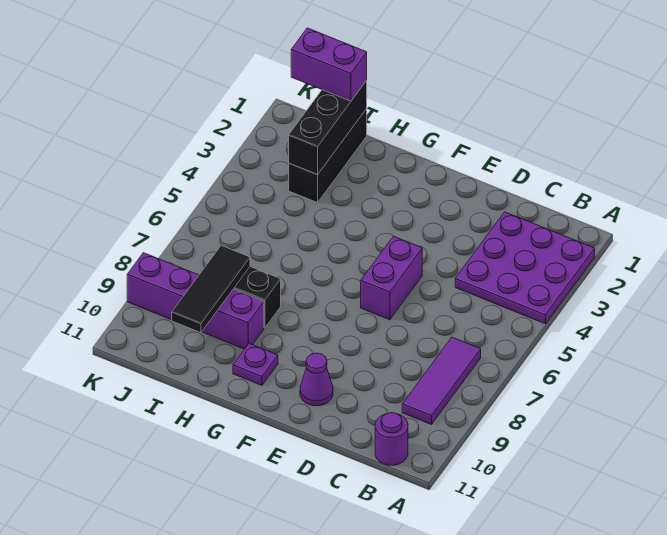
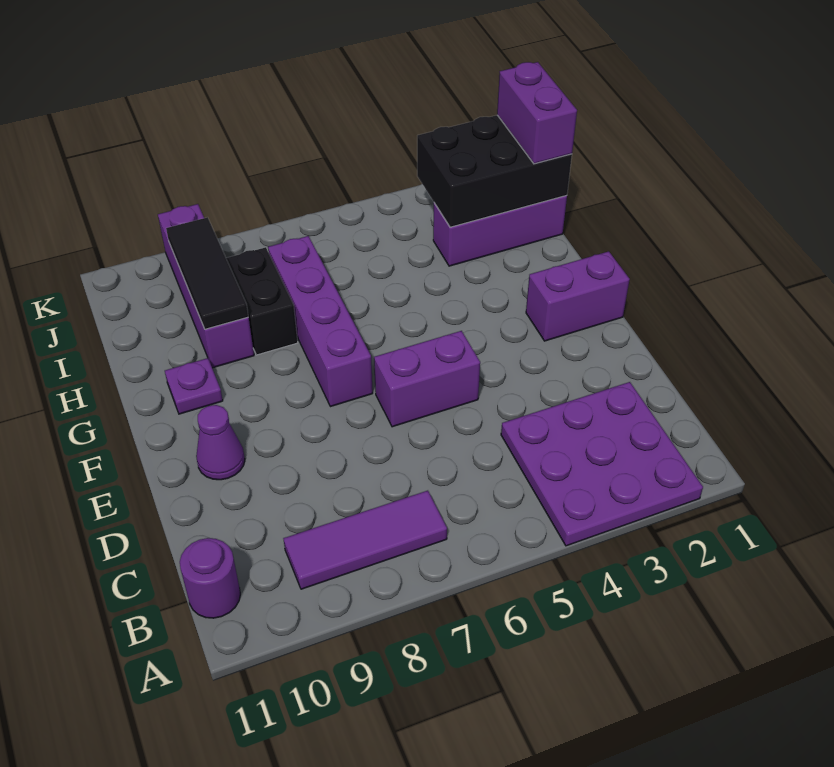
none -> purple brick F1:F2 level 1
none -> purple brick F7:I7 level 1
black brick I1:I3 level 1 -> purple brick I1:I3 level 1
black brick I1:I3 level 2 -> black brick I1:J3 level 2
black tile I8:I10 level 2 -> black tile H9:J9 level 2

